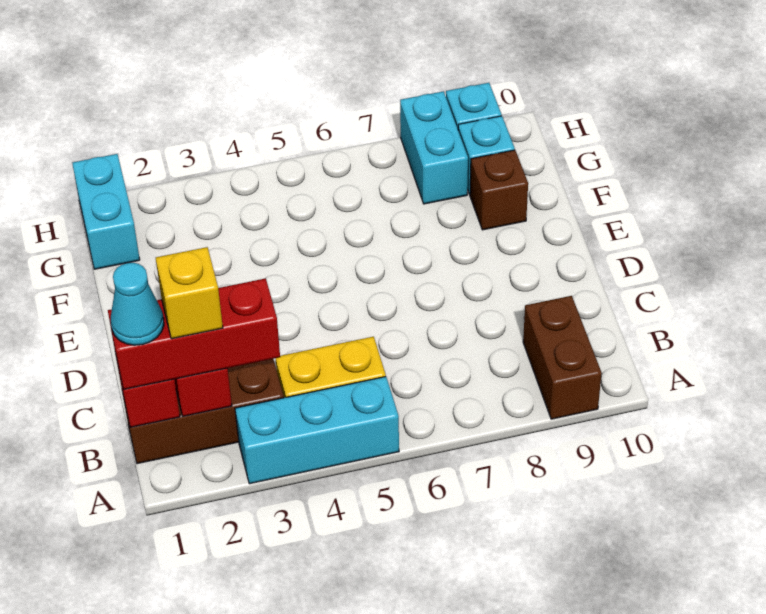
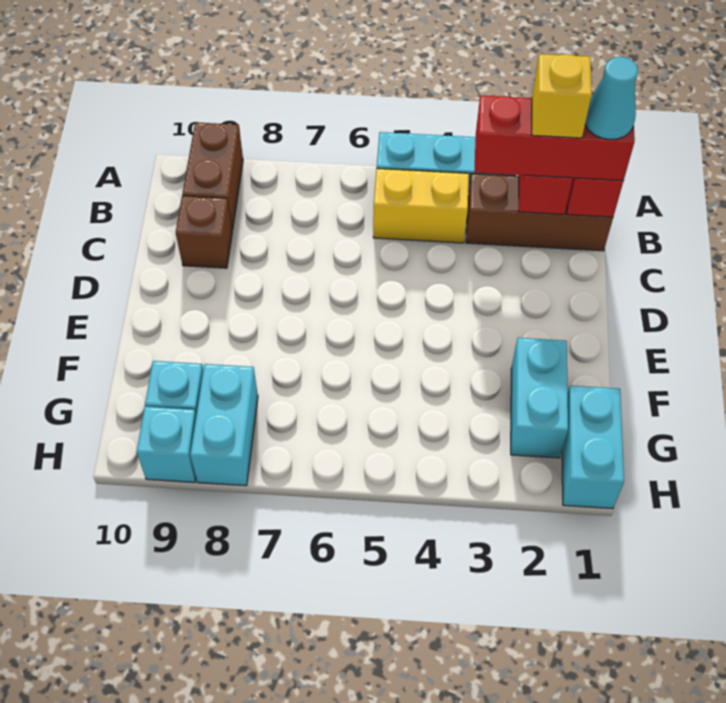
none -> cyan brick F2:G2 level 1
brown brick F9 level 1 -> brown brick C9 level 1

